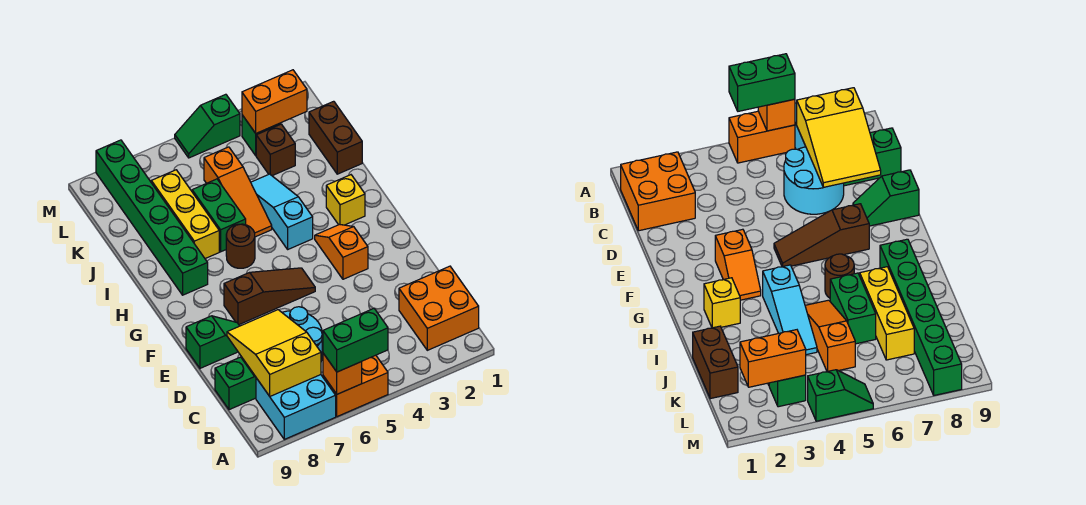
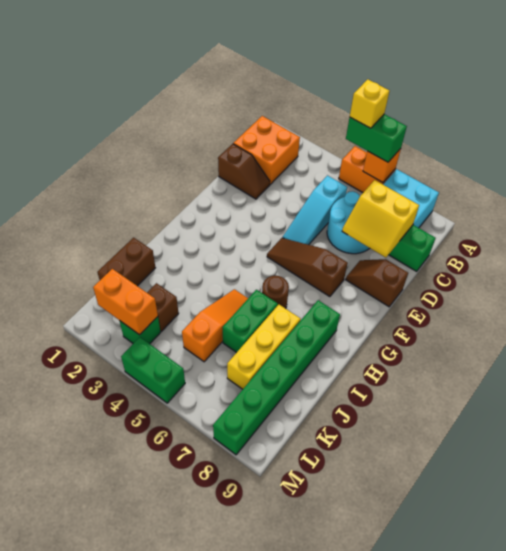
yellow slope B7:D8 level 2 top B -> yellow slope C7:D8 level 2 top C
none -> brown slope D1:D2 level 1 top 1
green slope E8:E9 level 1 top 9 -> brown slope E8:E9 level 1 top 9
orange slope F3:G3 level 1 top F -> none
yellow brick H2 level 1 -> yellow brick A5 level 4
cyan slope H4:J4 level 1 top H -> cyan slope C5:E5 level 1 top C
green slope M4:M5 level 1 top 4 -> green brick M4:M5 level 1

